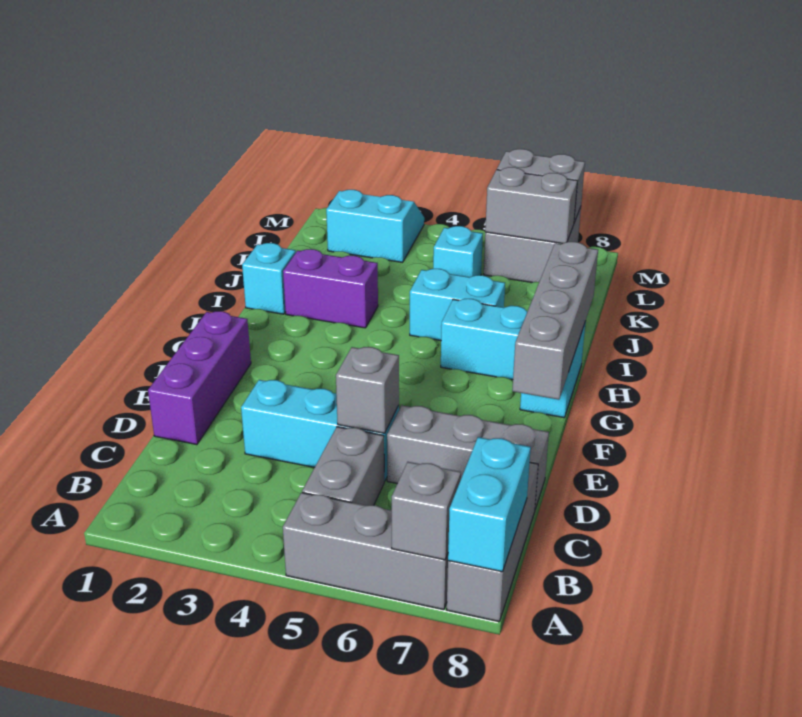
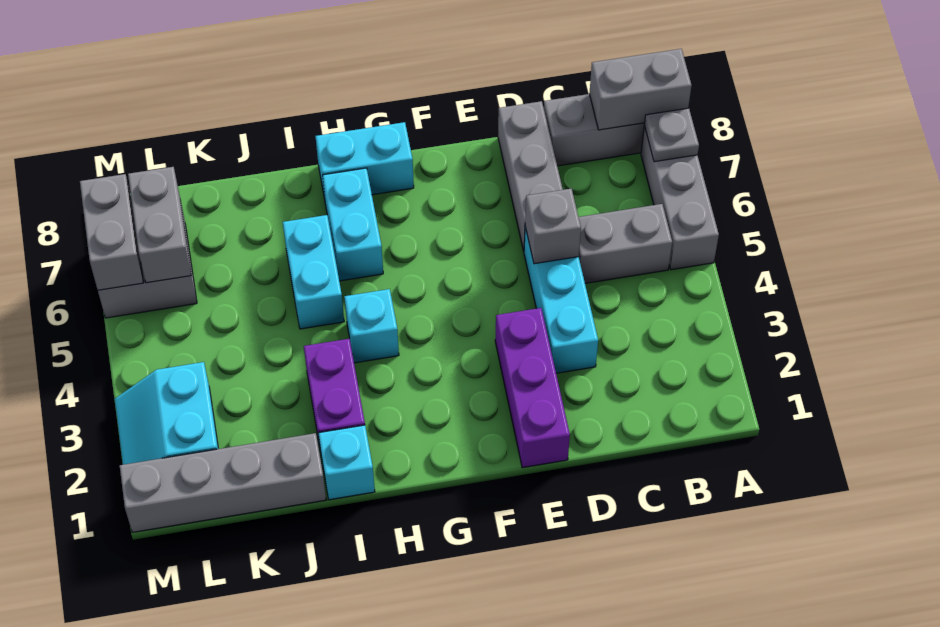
grey brick A7 level 2 -> grey plate A7 level 2
cyan brick A8:B8 level 2 -> grey brick A8:B8 level 2
purple brick D1:F1 level 1 -> purple brick E1:E3 level 1
grey brick F8:I8 level 2 -> grey brick J1:M1 level 1
cyan brick K5 level 1 -> cyan brick H4 level 1

